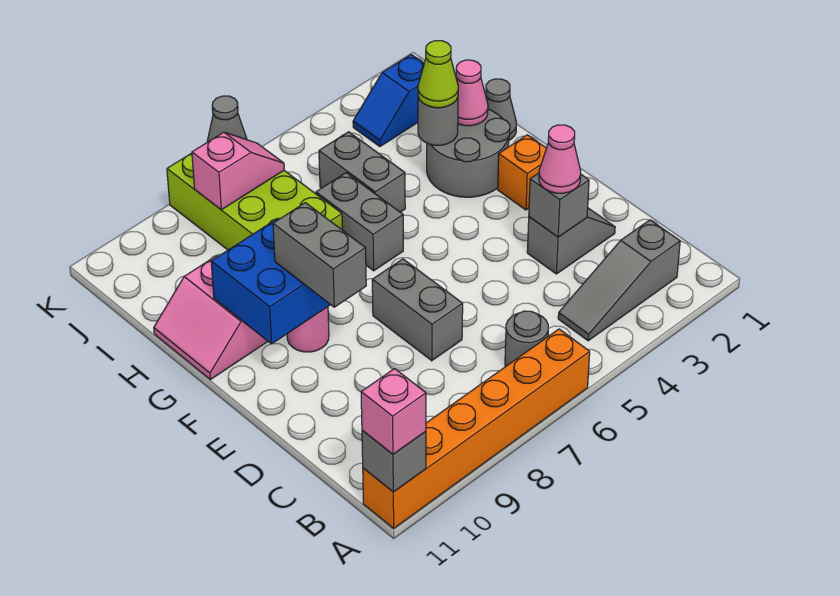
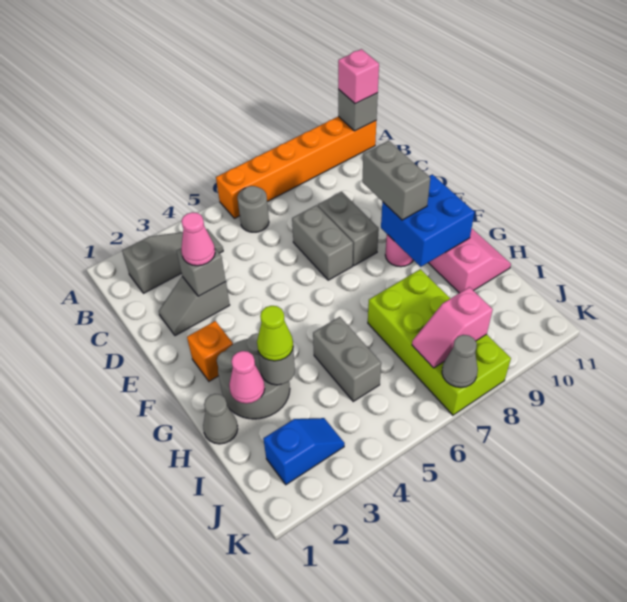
grey brick G6:H6 level 1 -> grey brick D8:E8 level 1

